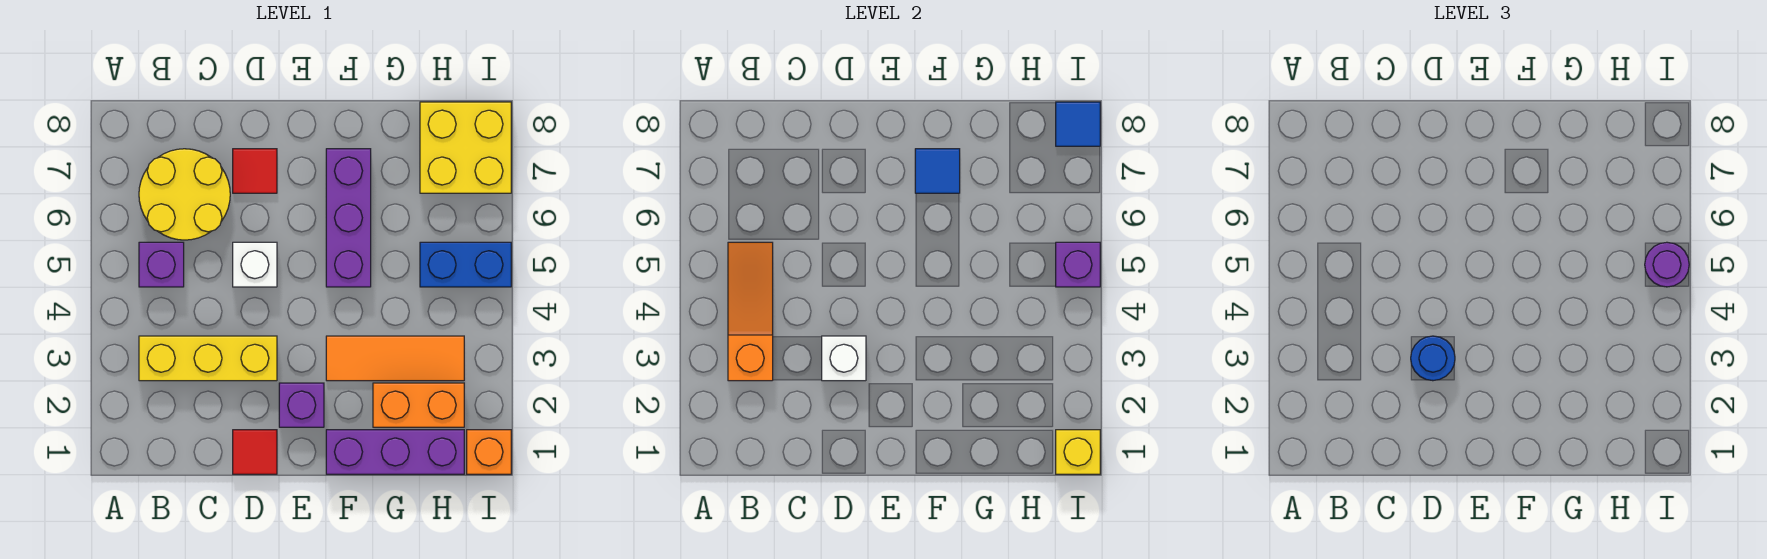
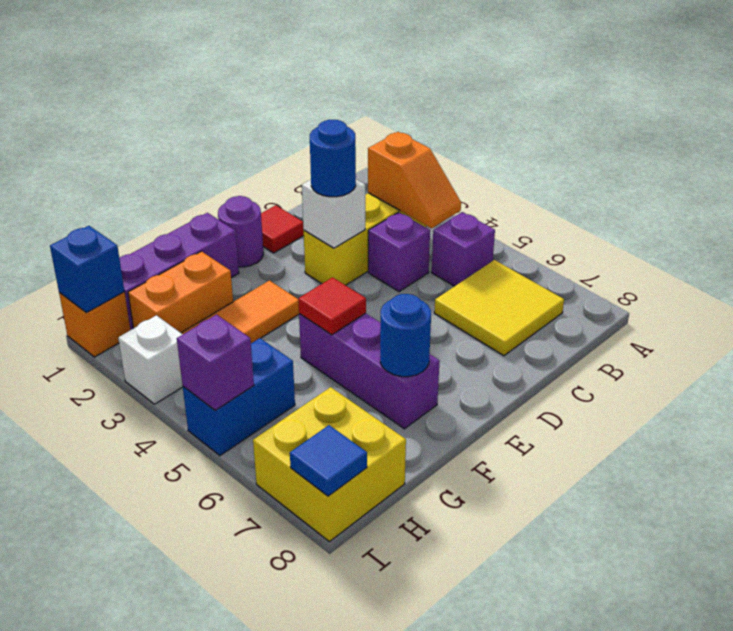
orange slope B3:B5 level 2 top 3 -> orange slope B3:B4 level 2 top 3
yellow round brick B6:C7 level 1 -> yellow tile B6:C7 level 1
white brick D5 level 1 -> white brick I3 level 1
red tile D7 level 1 -> red tile F5 level 2
purple brick E2 level 1 -> purple brick C4 level 1
blue tile F7 level 2 -> blue round brick F7 level 2
yellow brick I1 level 2 -> blue brick I1 level 2
purple round brick I5 level 3 -> purple round brick E1 level 1

